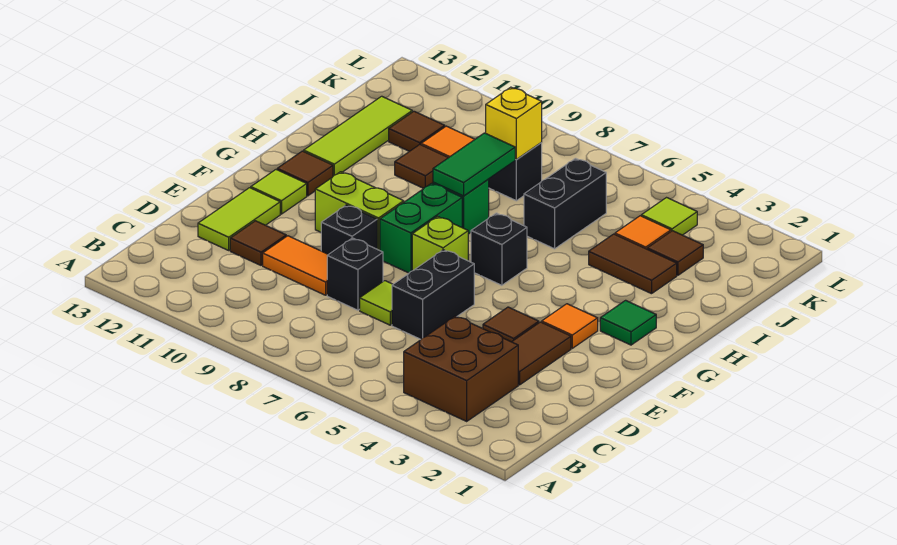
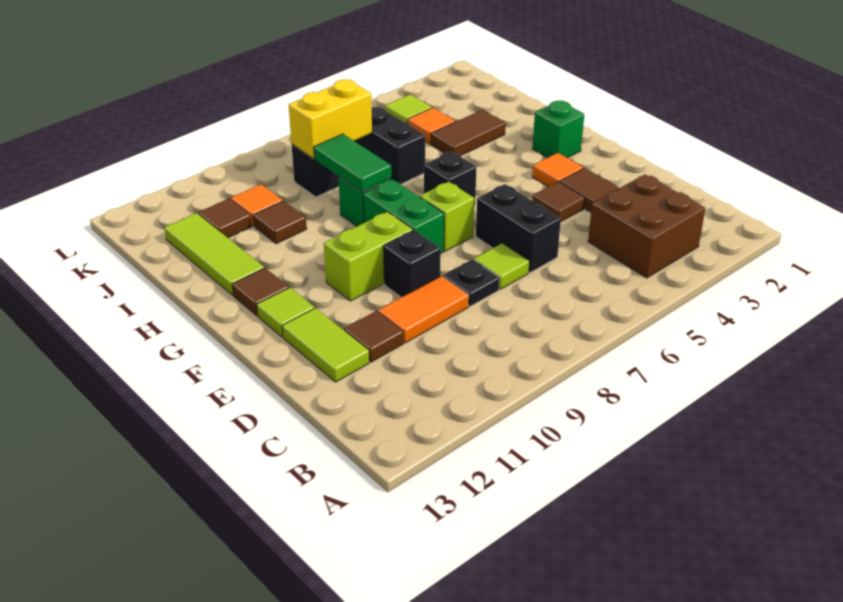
black brick D8 level 1 -> black plate D8 level 1
green tile G2 level 1 -> green brick G2 level 1
brown tile J3 level 1 -> none
yellow brick J8 level 2 -> yellow brick J7:J8 level 2

